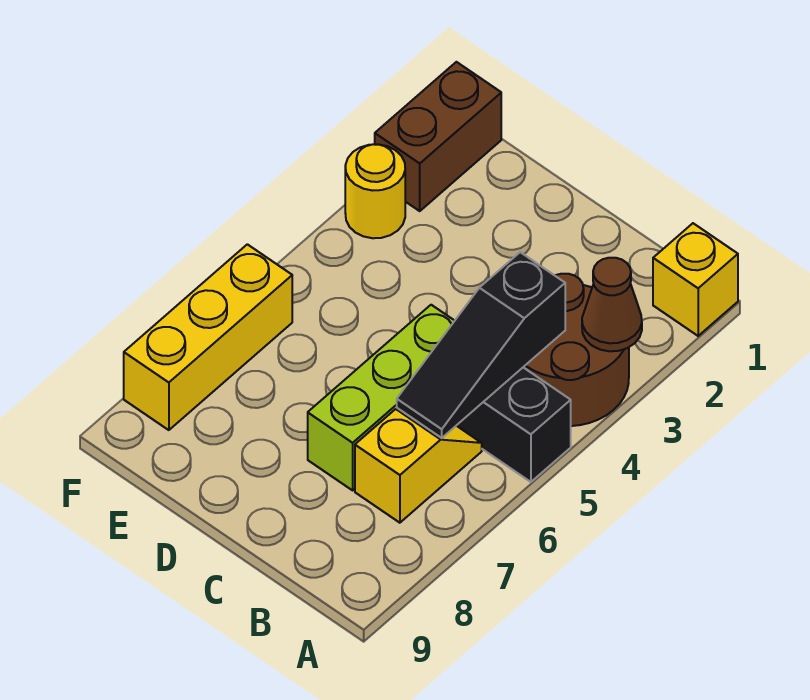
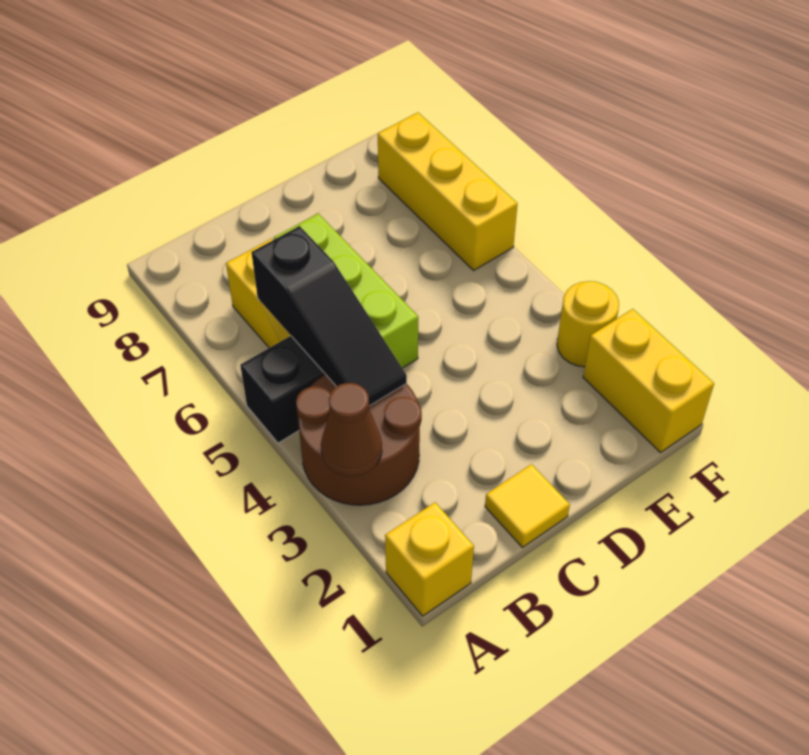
black slope B4:B6 level 2 top 4 -> black slope B4:B6 level 2 top 6
none -> yellow tile C1 level 1
brown brick F1:F2 level 1 -> yellow brick F1:F2 level 1

